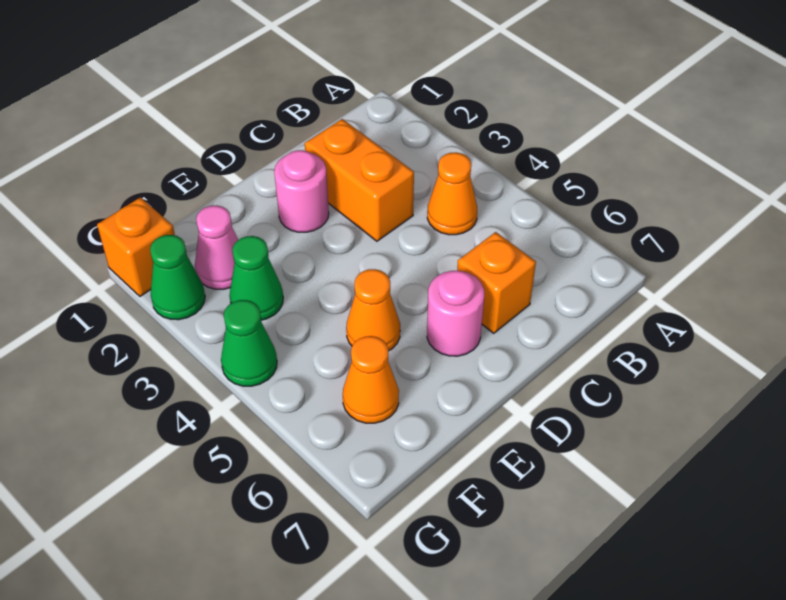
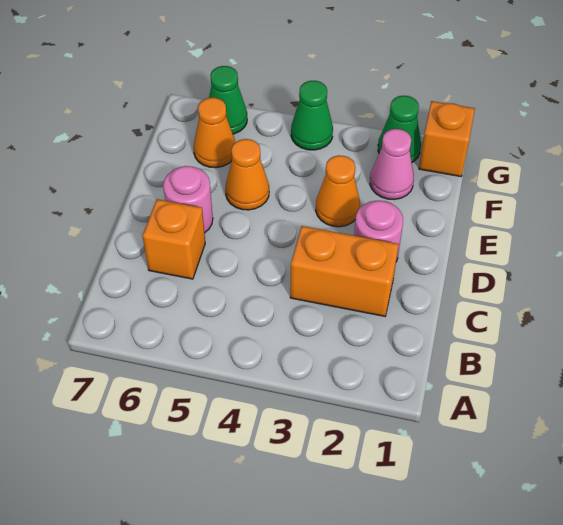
orange cone B4 level 1 -> orange cone E3 level 1
green cone F3 level 1 -> green cone G6 level 1

